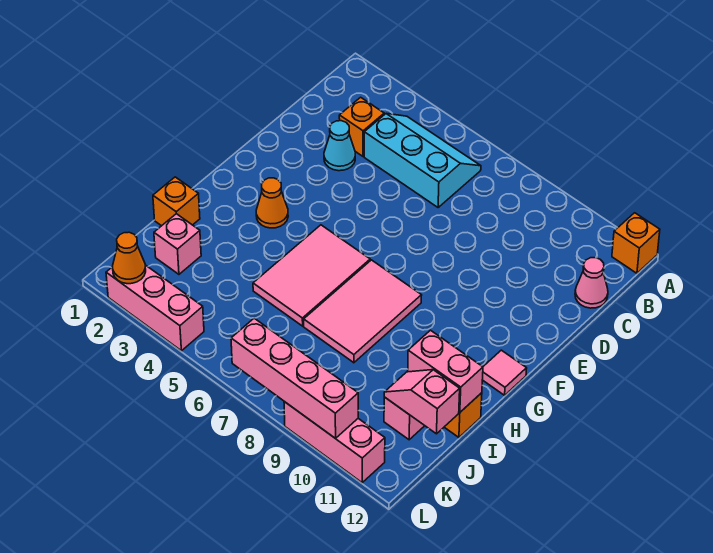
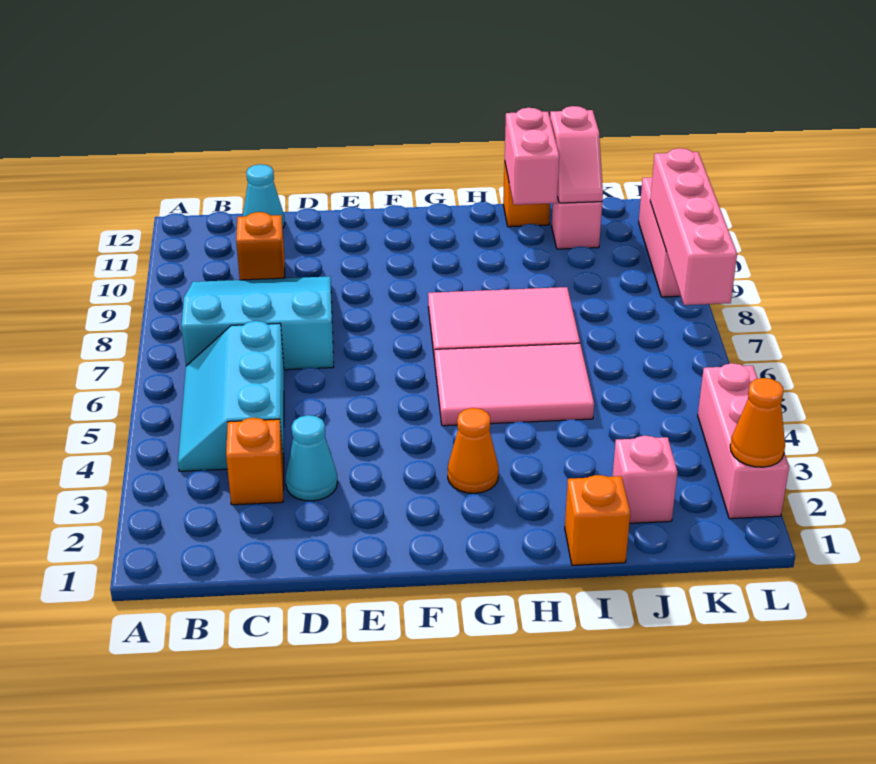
orange brick A12 level 1 -> orange brick C10 level 1
none -> cyan slope B7:D9 level 1 top 7
pink cone C12 level 1 -> cyan cone C12 level 1
pink tile G12 level 1 -> none

